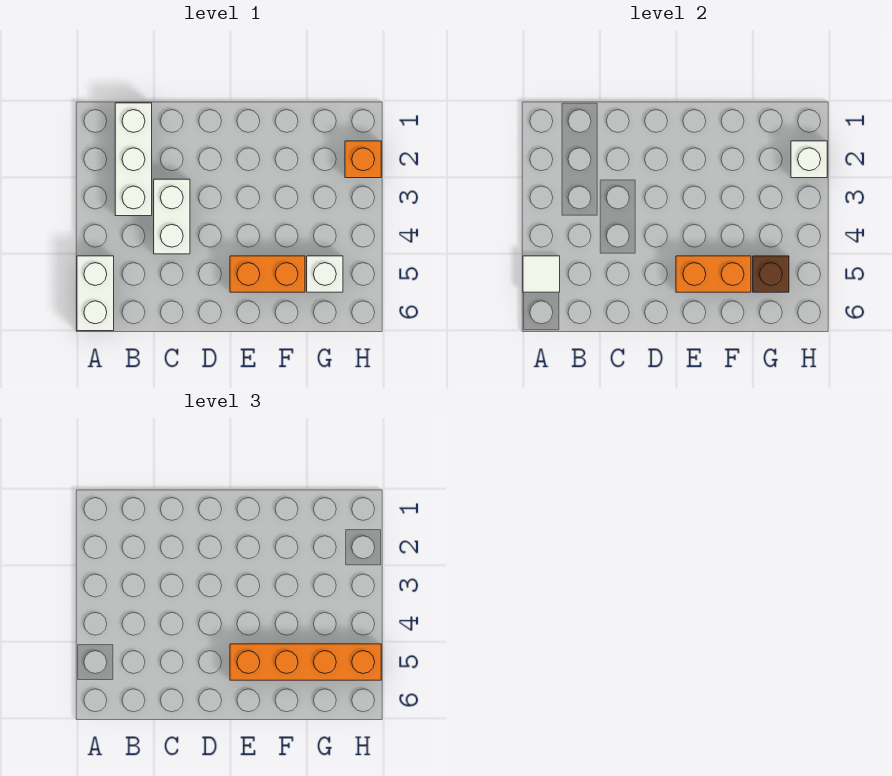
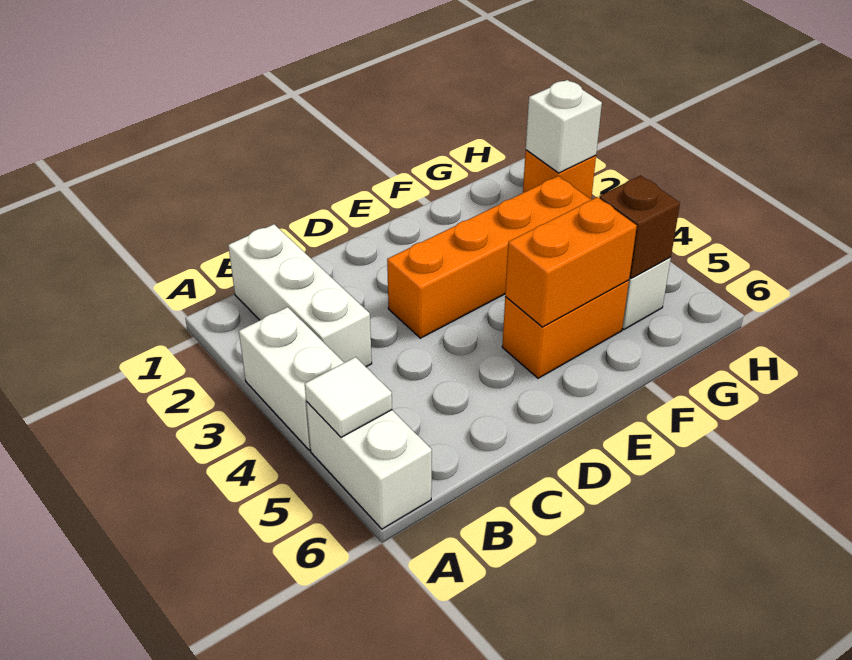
white brick C3:C4 level 1 -> white brick A3:A4 level 1
orange brick E5:H5 level 3 -> orange brick D3:G3 level 1

